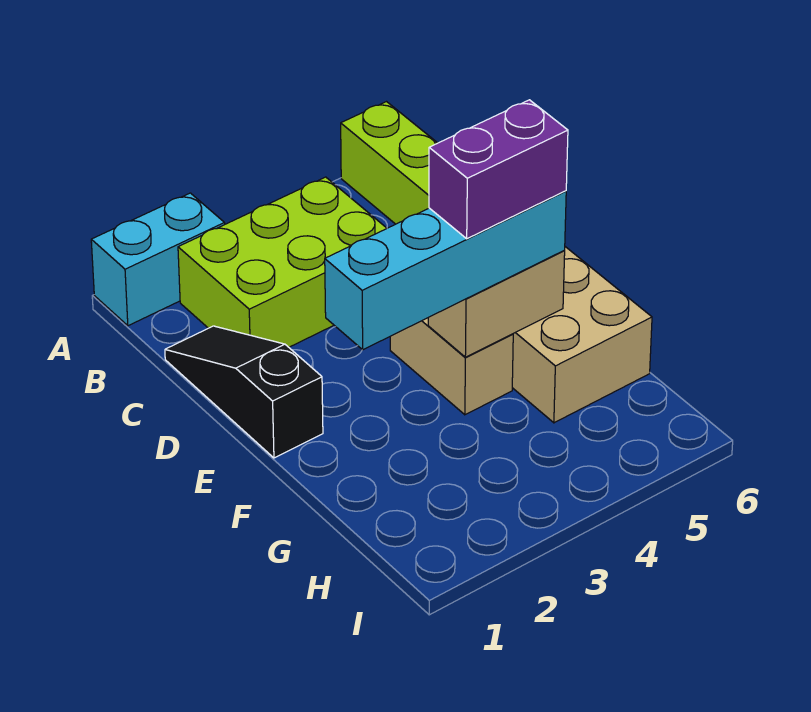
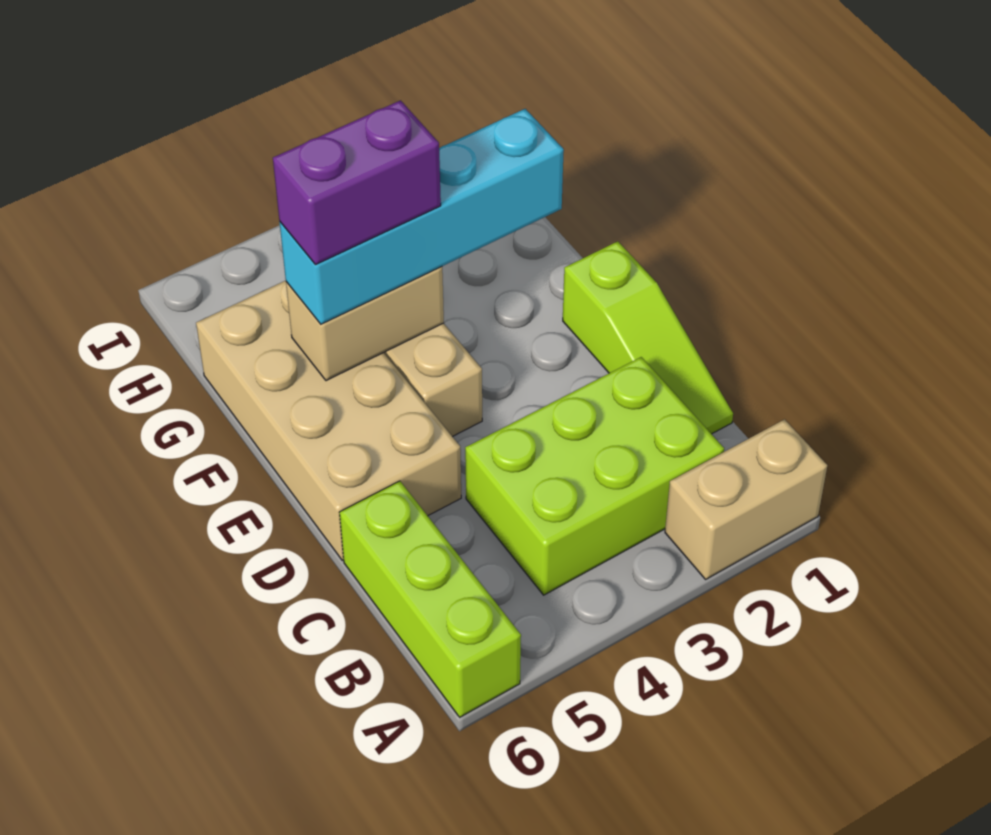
cyan brick A1:A2 level 1 -> tan brick A1:A2 level 1
black slope C1:E1 level 1 top E -> lime slope C1:E1 level 1 top E

